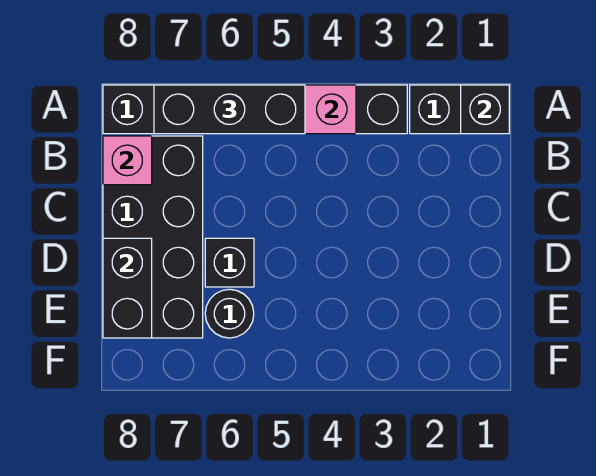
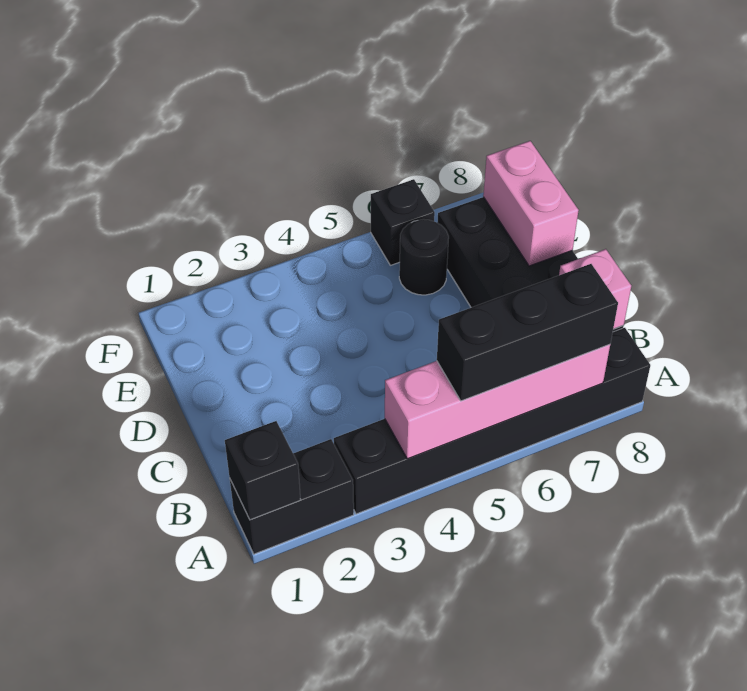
black brick D6 level 1 -> black brick F6 level 1
black brick D8:E8 level 2 -> pink brick D8:E8 level 2

